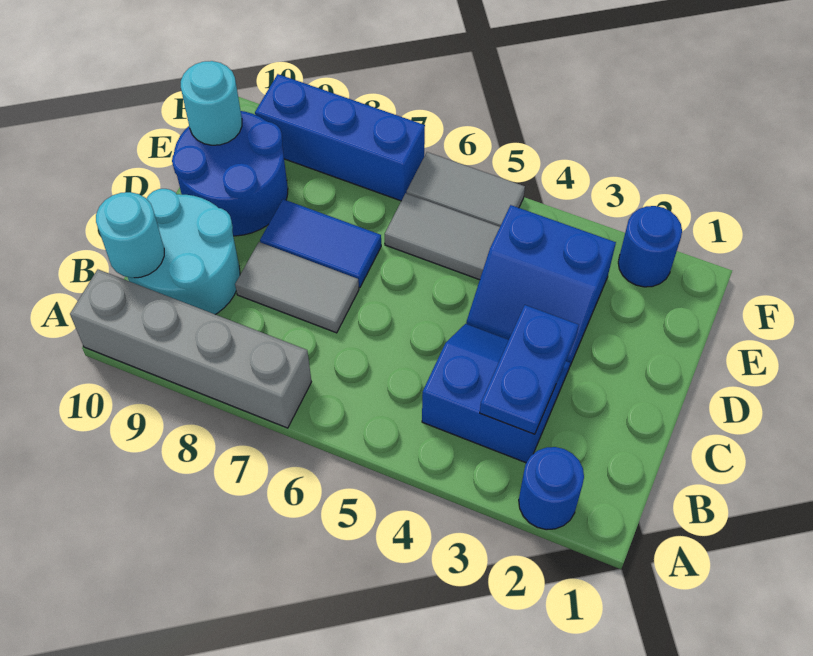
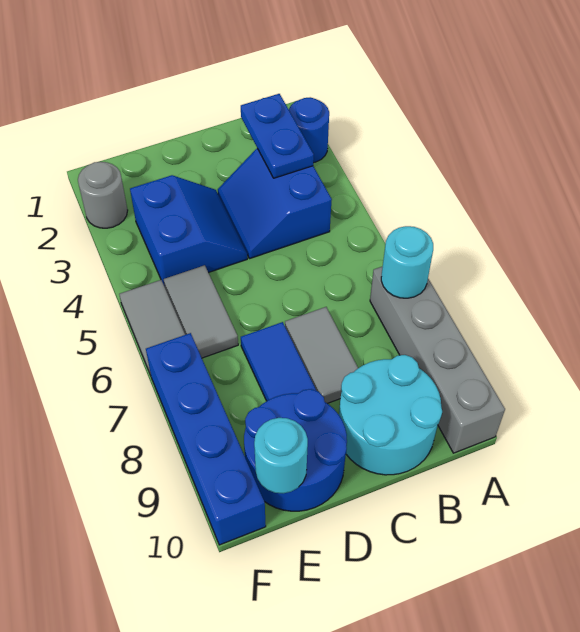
blue plate B3:C3 level 2 -> blue plate B2:B3 level 2
cyan round brick B10 level 2 -> cyan round brick A7 level 2
blue round brick F2 level 1 -> grey round brick F2 level 1
blue brick F7:F9 level 1 -> blue brick F7:F10 level 1

